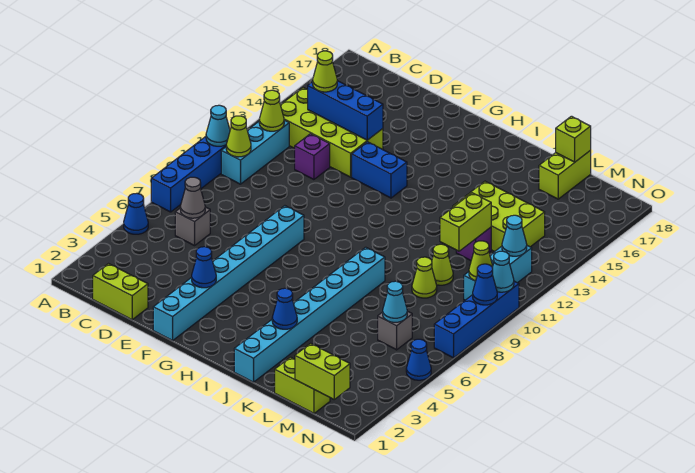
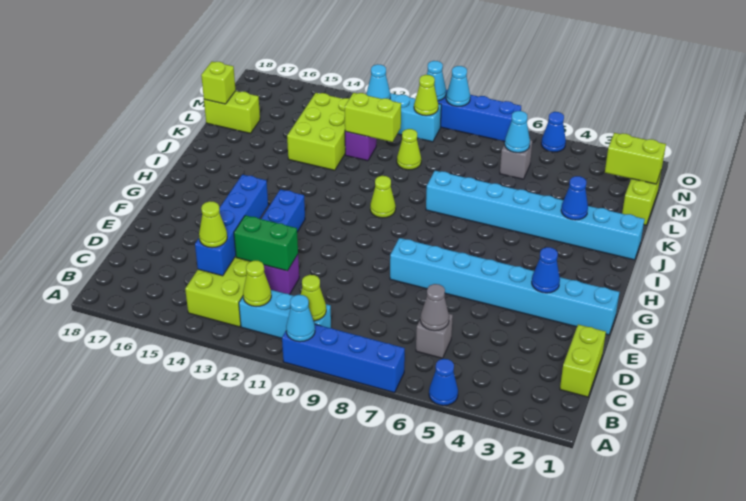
blue brick C14:E14 level 2 -> blue brick C14:F14 level 2
none -> green brick D12:D13 level 2
lime cone L9 level 1 -> lime cone I10 level 1
lime brick M1:N1 level 2 -> lime brick M1:M2 level 2
blue cone O9 level 2 -> cyan cone O9 level 2

